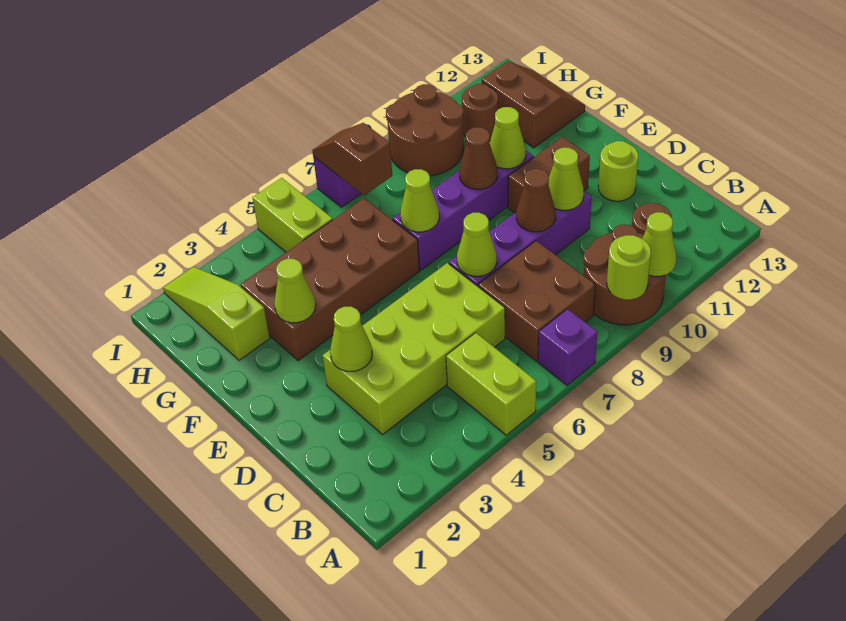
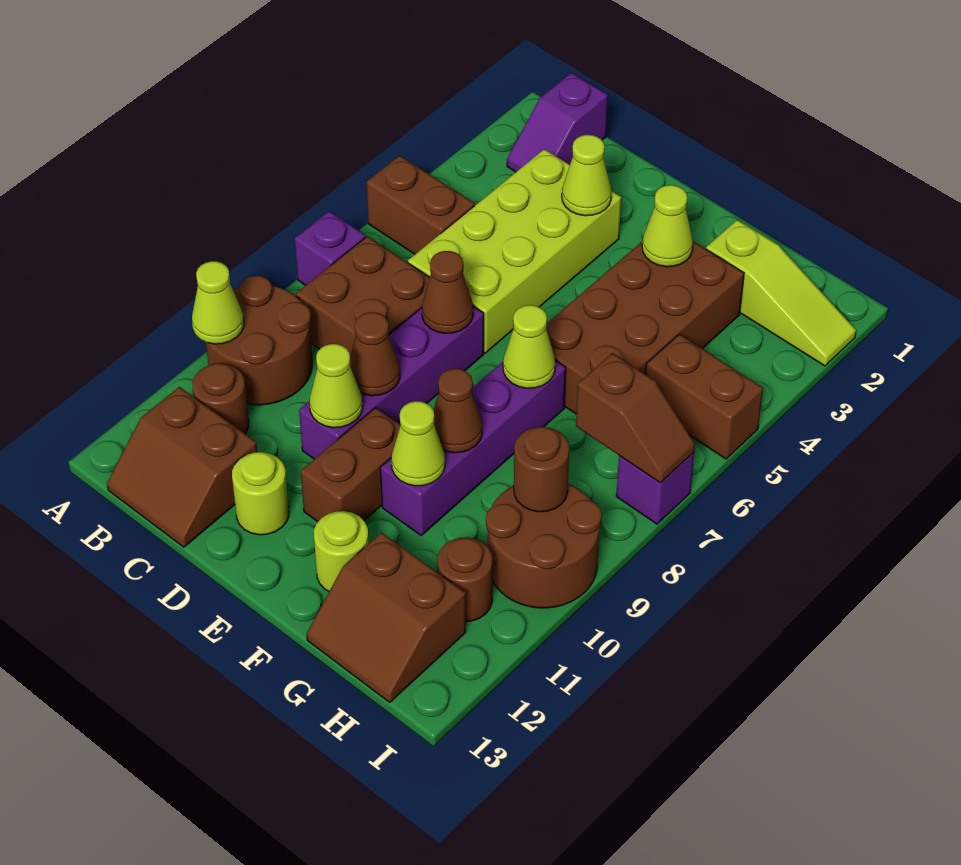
lime brick A5:B5 level 1 -> brown brick A5:B5 level 1
lime round brick A9 level 2 -> lime round brick F12 level 1
none -> purple slope B1:B2 level 1 top 1
none -> brown slope B12:C13 level 1 top 12
lime cone D7 level 2 -> brown cone D7 level 2
lime brick H5:I5 level 1 -> brown brick H5:I5 level 1
none -> brown round brick H9 level 2

